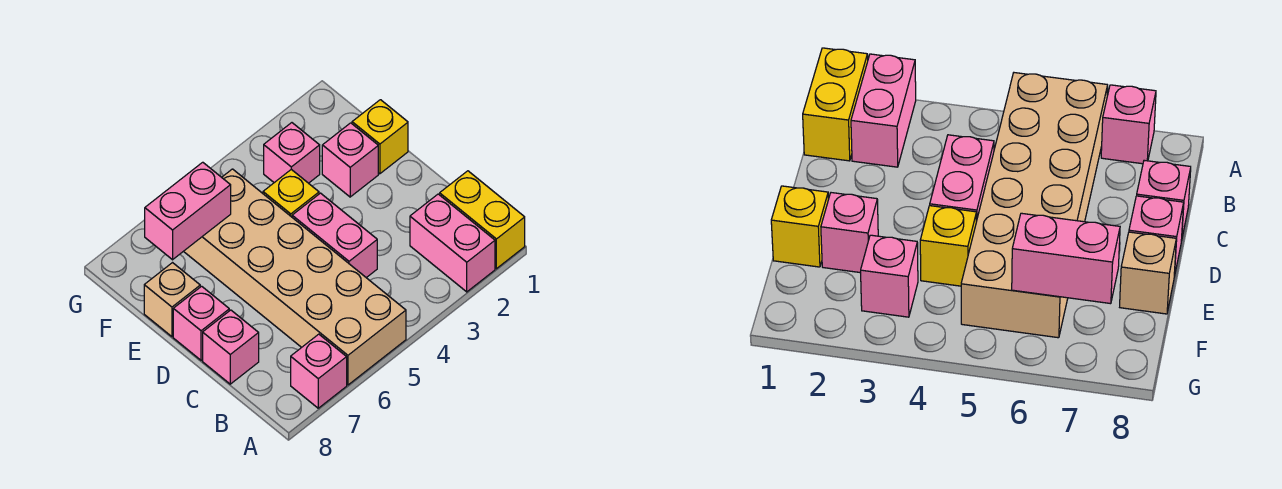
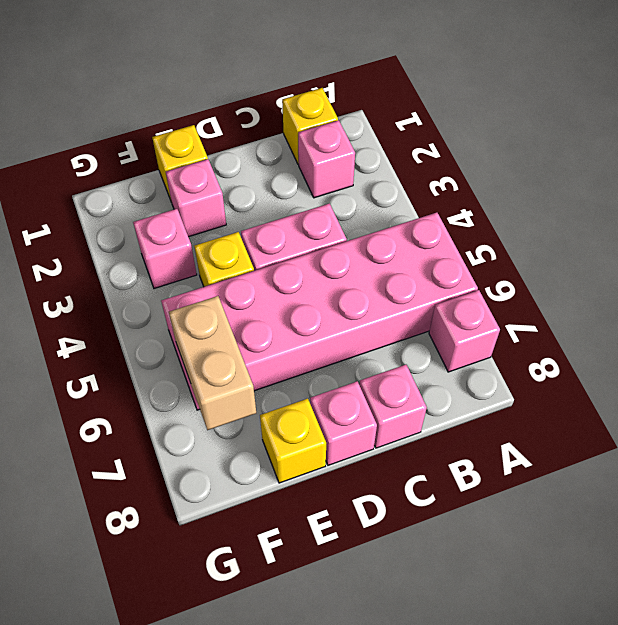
yellow brick A1:B1 level 1 -> yellow brick B1 level 1
pink brick A2:B2 level 1 -> pink brick B2 level 1
tan brick A5:F6 level 1 -> pink brick A5:F6 level 1
tan brick E8 level 1 -> yellow brick E8 level 1
pink brick F6:F7 level 2 -> tan brick F6:F7 level 2

